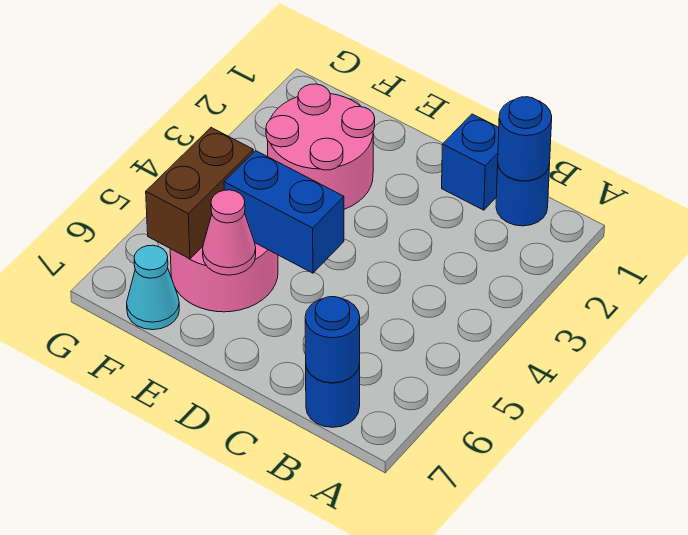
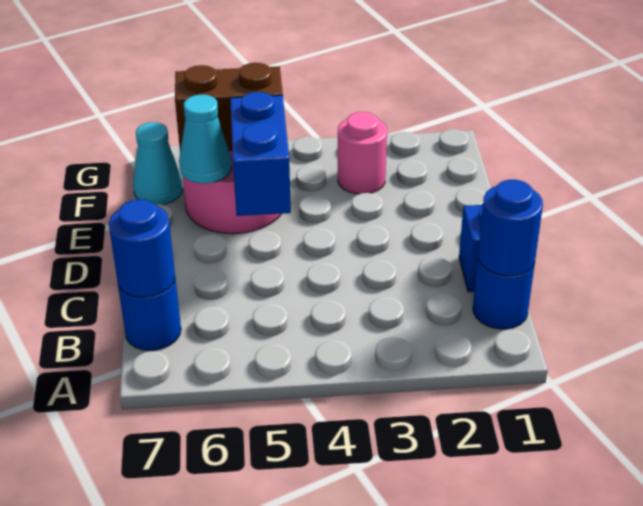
pink round brick E2:F3 level 1 -> pink round brick F3 level 1
pink cone E6 level 2 -> cyan cone E6 level 2

